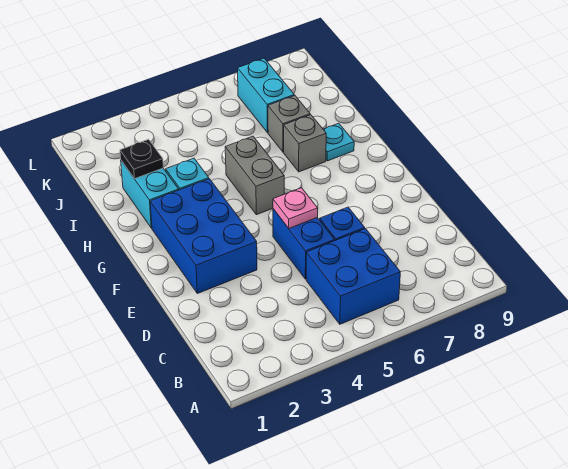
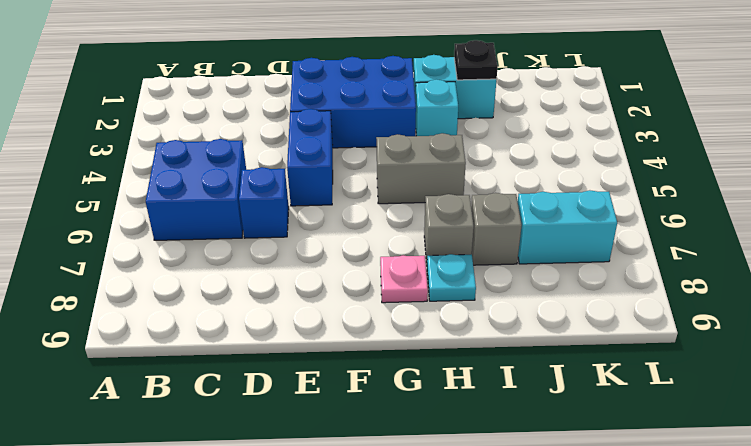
blue brick D5:E5 level 1 -> blue brick E4:E5 level 1
pink plate E5 level 2 -> pink plate G8 level 1

